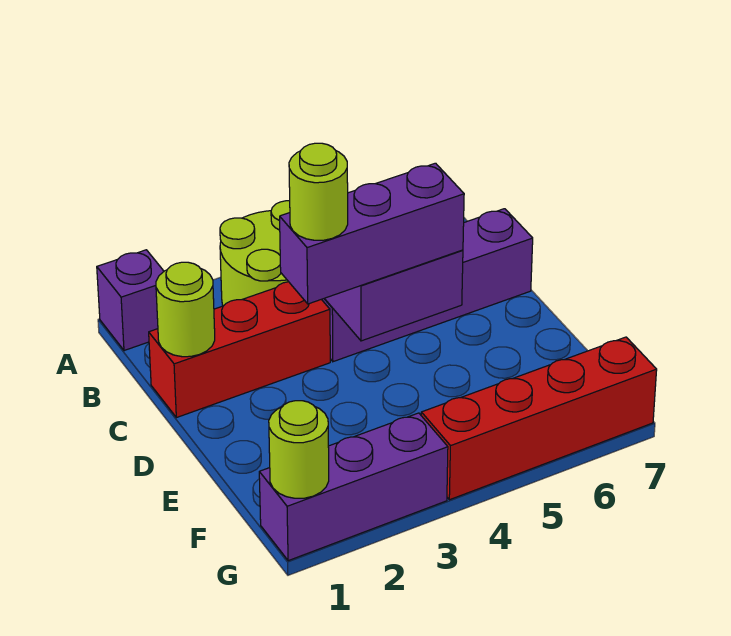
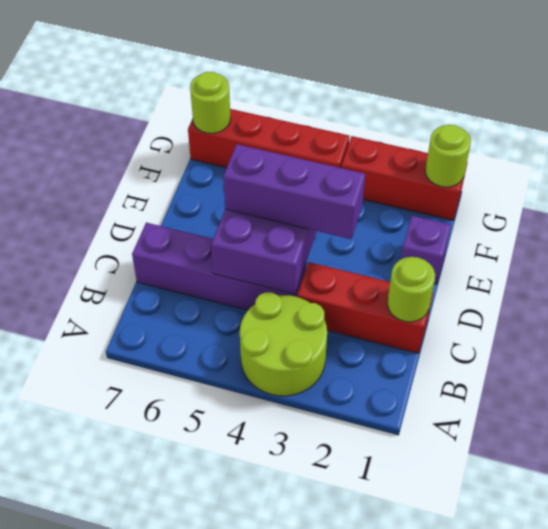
purple brick A1 level 1 -> purple brick E1 level 1
lime round brick D3 level 4 -> lime round brick G7 level 2
purple brick G1:G3 level 1 -> red brick G1:G3 level 1

